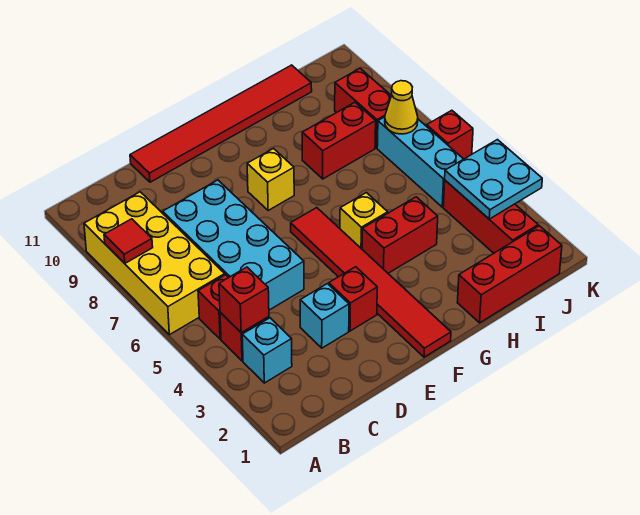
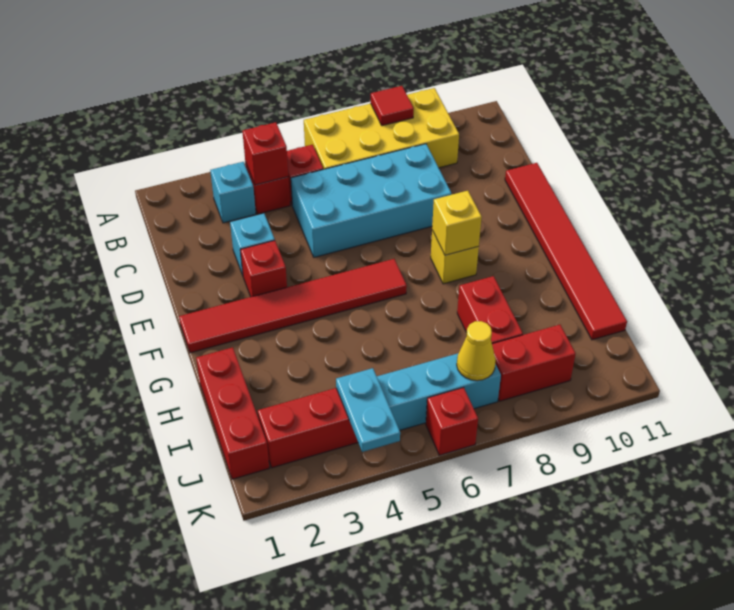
red brick G4:H4 level 1 -> none
yellow brick G5 level 1 -> yellow brick F8 level 2
cyan plate J3:K4 level 2 -> cyan plate J4:K4 level 2

